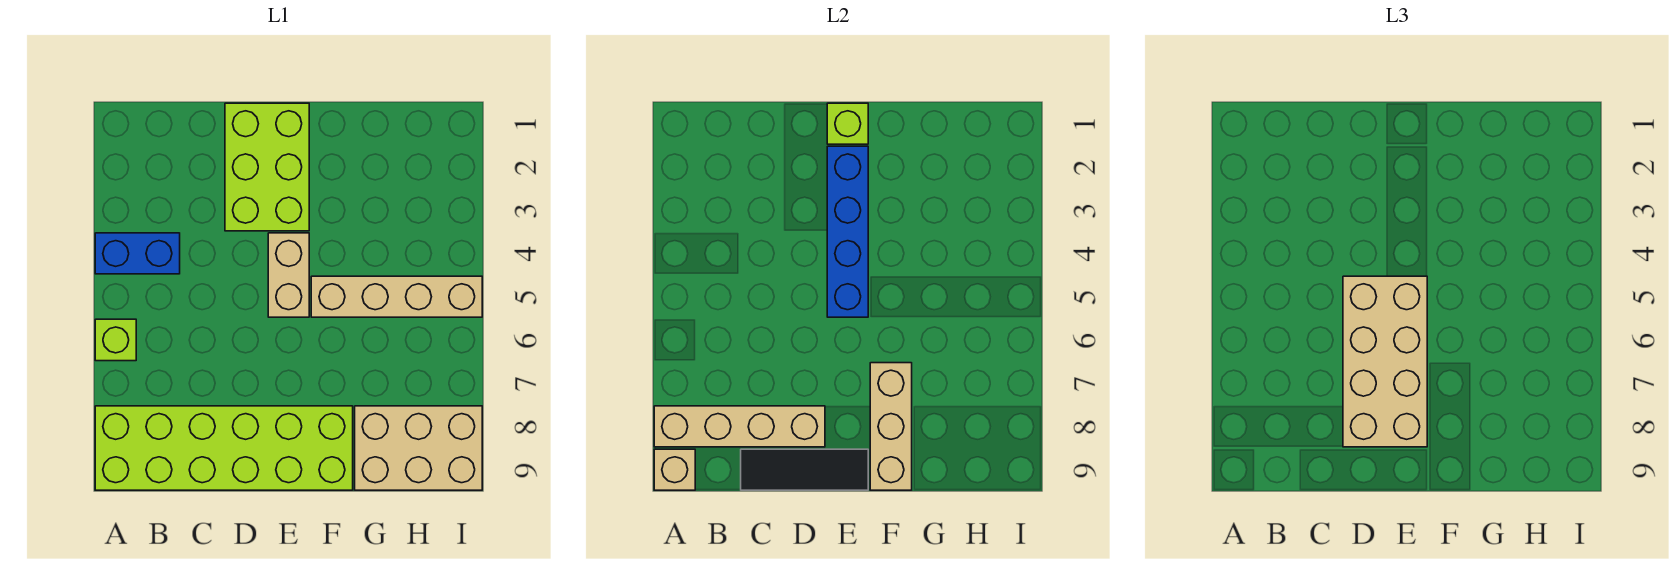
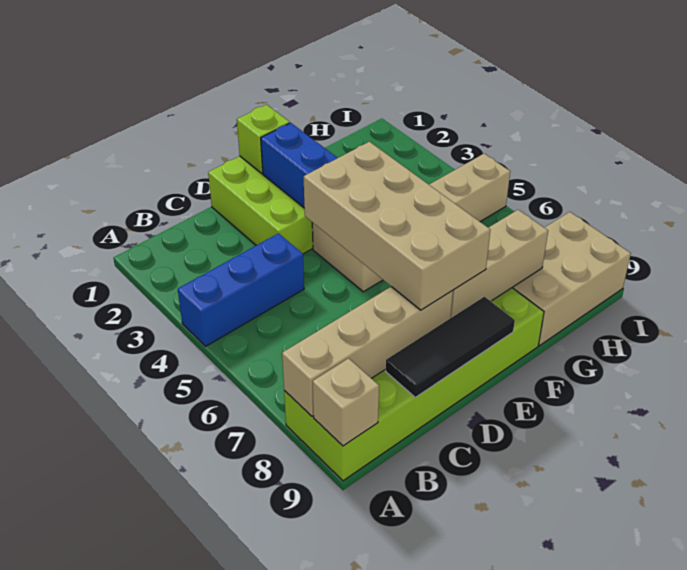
blue brick A4:B4 level 1 -> blue brick A4:C4 level 1
lime brick A6 level 1 -> none
tan brick F7:F9 level 2 -> tan brick E8:G8 level 2

